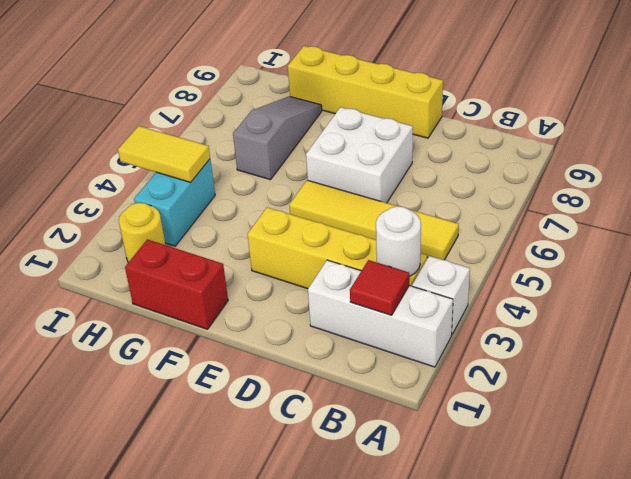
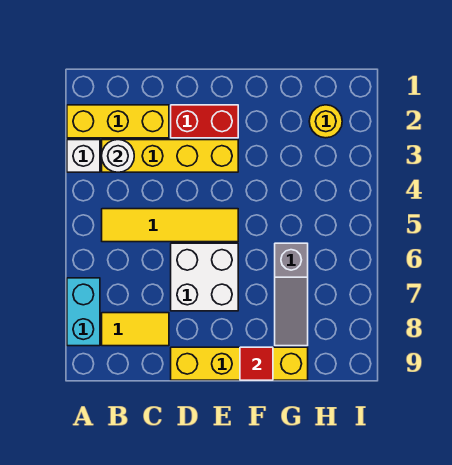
white brick A2:C2 level 1 -> yellow brick A2:C2 level 1
red tile B2 level 2 -> red tile F9 level 2
red brick F1:G1 level 1 -> red brick D2:E2 level 1
cyan brick H3:H4 level 1 -> cyan brick A7:A8 level 1
yellow tile H4:I4 level 2 -> yellow tile B8:C8 level 1

